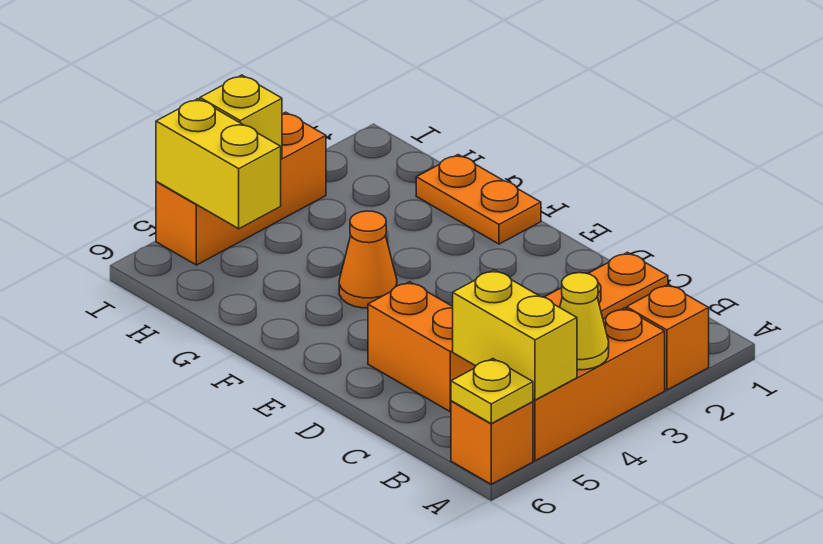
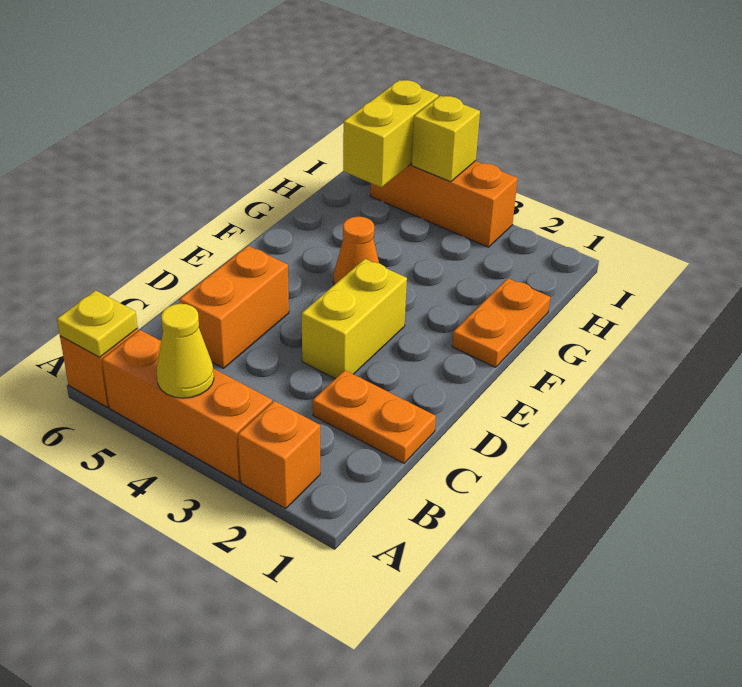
yellow brick A5:B5 level 2 -> yellow brick D3:E3 level 1

